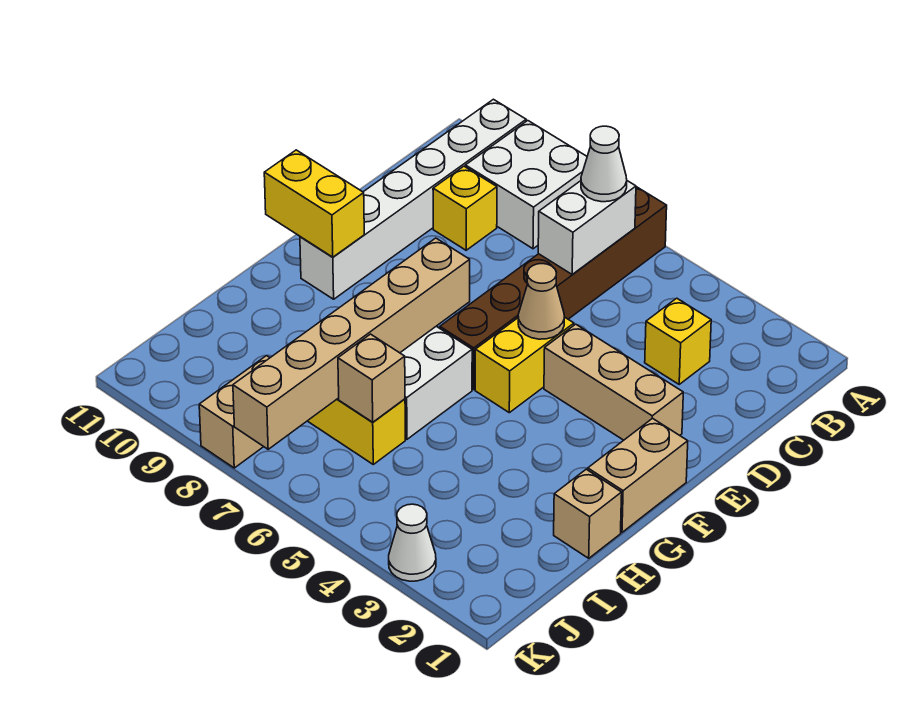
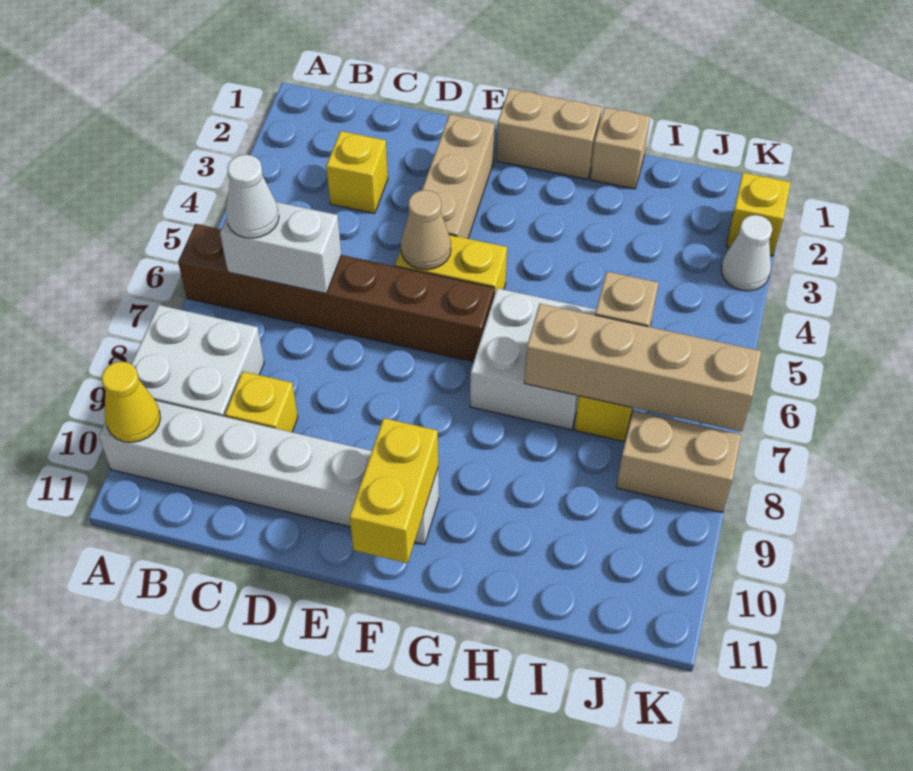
none -> yellow cone A10 level 2
tan brick F7:K7 level 2 -> tan brick H7:K7 level 2
none -> yellow brick K2 level 1

